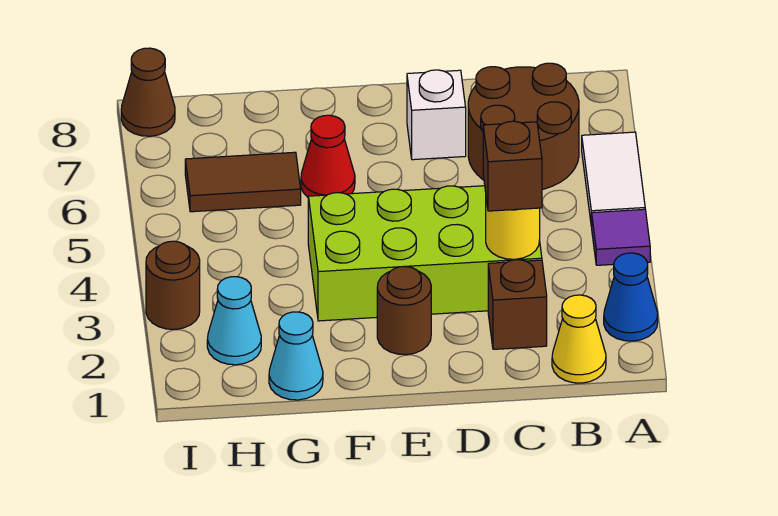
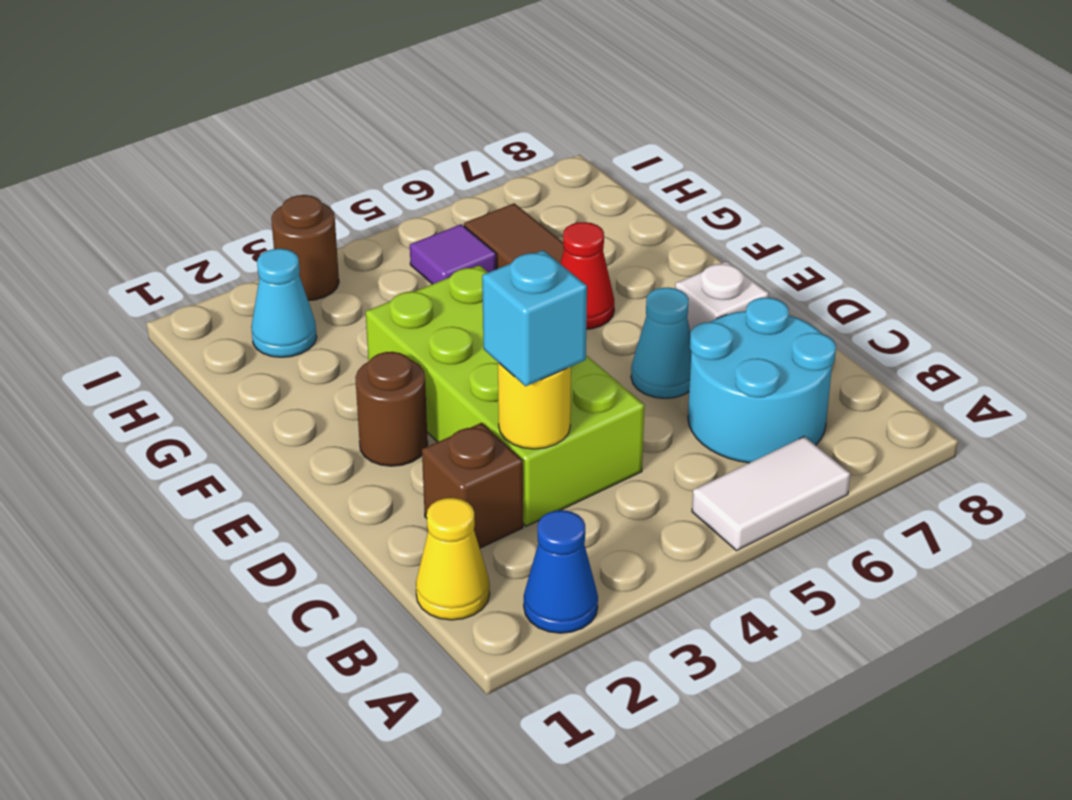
purple tile A4 level 1 -> purple tile H5 level 1
brown round brick B6:C7 level 1 -> cyan round brick B6:C7 level 1
brown brick C3 level 3 -> cyan brick C3 level 3
cyan cone G1 level 1 -> cyan cone D6 level 1
brown cone I8 level 1 -> none

